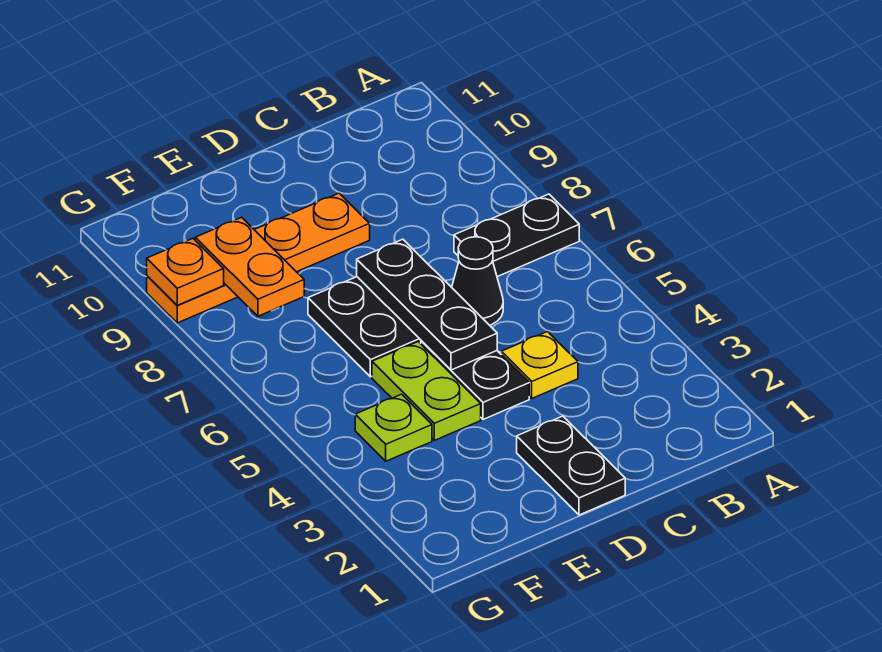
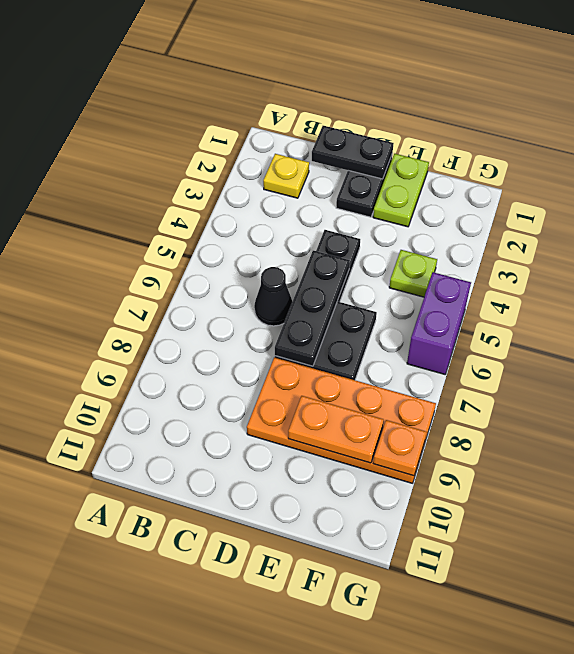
black plate A7:B7 level 1 -> black plate C1:D1 level 2
yellow plate C4 level 1 -> yellow plate B2 level 1
orange plate D9:G9 level 1 -> orange plate D8:G9 level 1
lime plate E4:E5 level 1 -> lime plate E1:E2 level 1
orange plate F8:F9 level 2 -> orange plate E9:F9 level 2
none -> purple brick G5:G6 level 1

